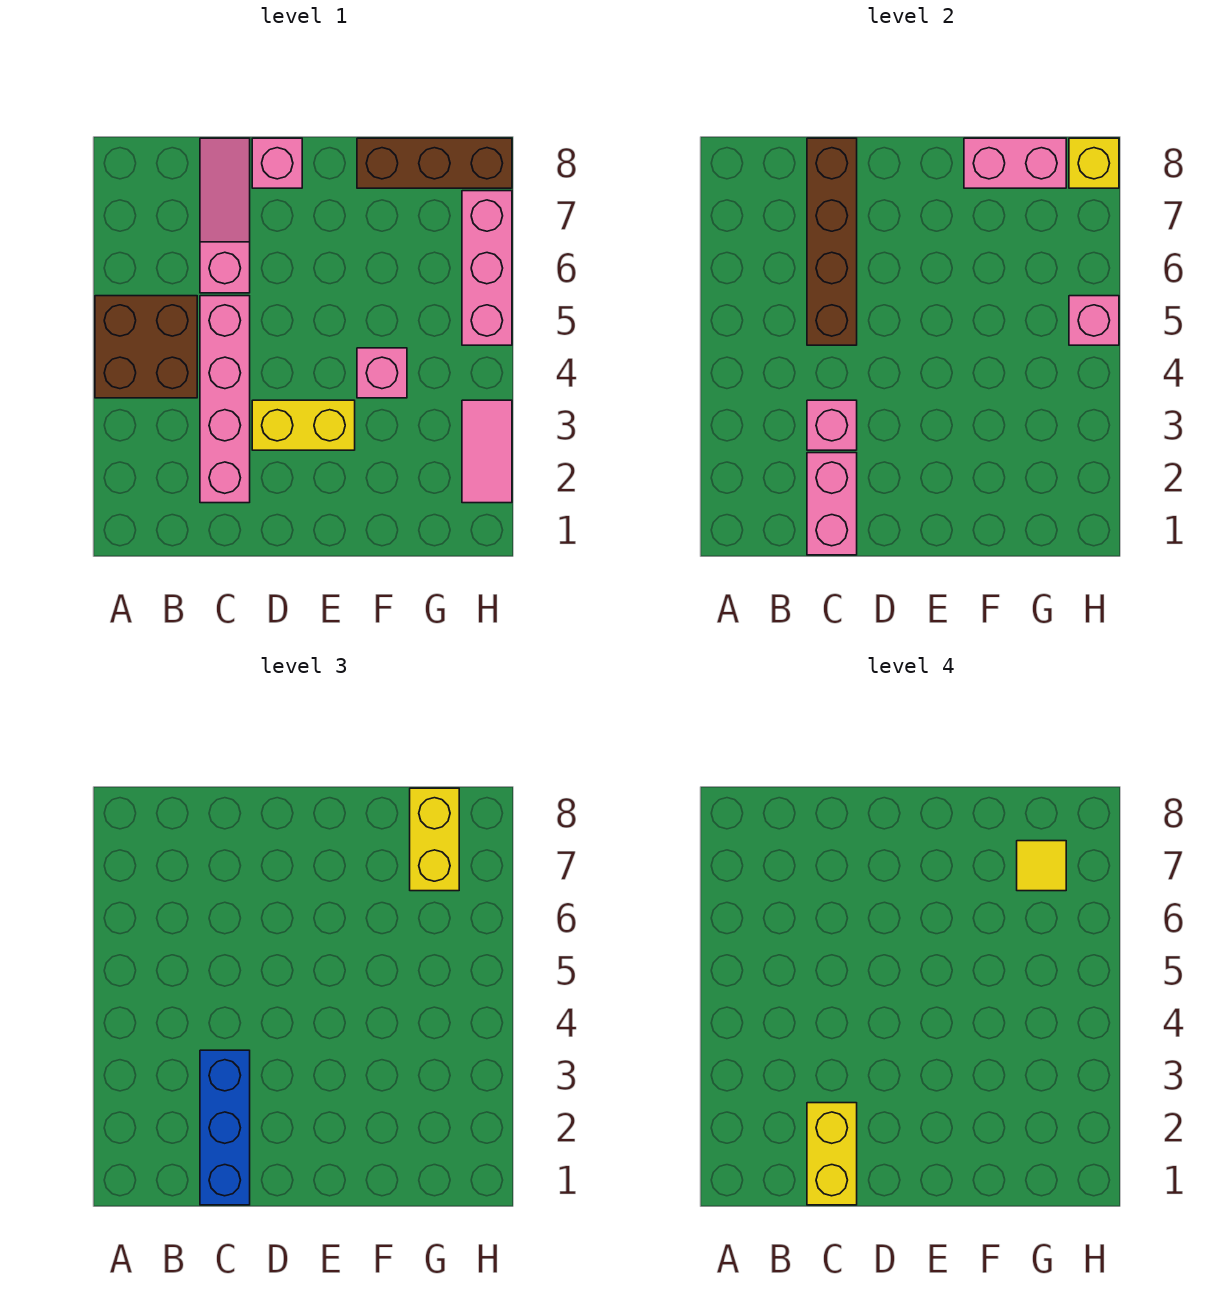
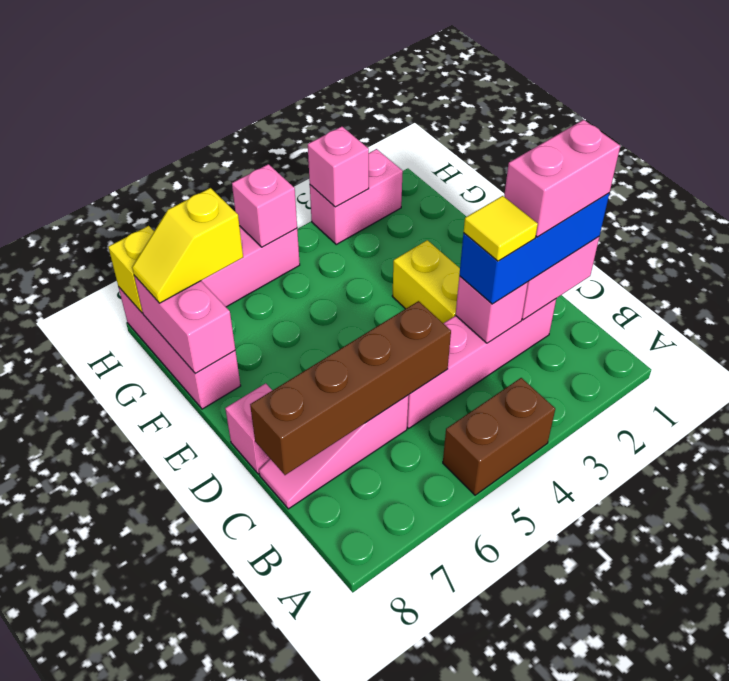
brown brick A4:B5 level 1 -> brown brick A4:A5 level 1
yellow brick C1:C2 level 4 -> pink brick C1:C2 level 4
pink brick F4 level 1 -> pink brick H3 level 2
brown brick F8:H8 level 1 -> pink brick F8:H8 level 1
yellow brick G7:G8 level 3 -> yellow slope G7:G8 level 3 top 7
yellow tile G7 level 4 -> yellow tile C3 level 4
pink tile H2:H3 level 1 -> pink brick H2:H3 level 1

